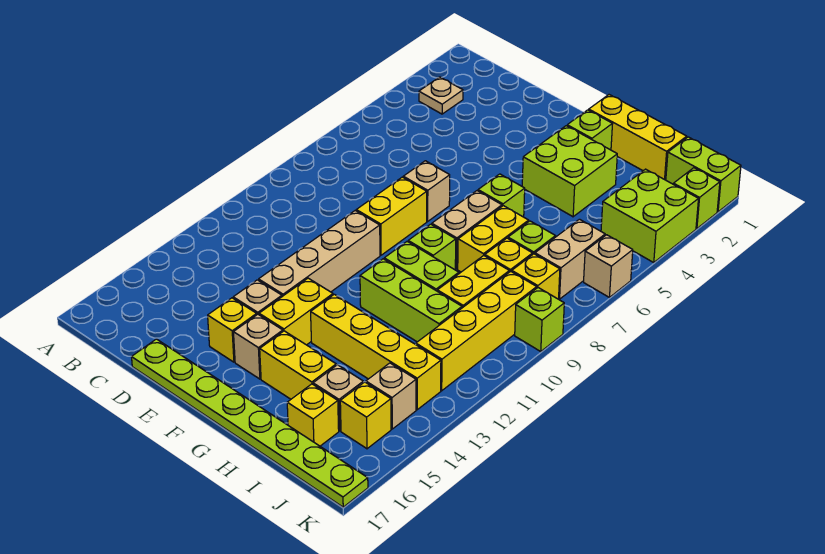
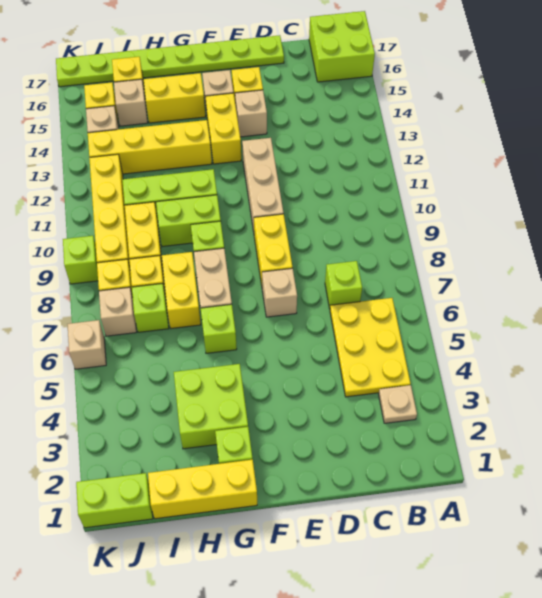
none -> yellow plate B4:C6 level 1
tan brick E10:E13 level 1 -> tan brick E10:E12 level 1
lime brick J3:K4 level 1 -> lime brick A16:B17 level 1
tan brick J6:J7 level 1 -> tan brick J7 level 1
lime brick K2 level 1 -> lime brick C7 level 1

